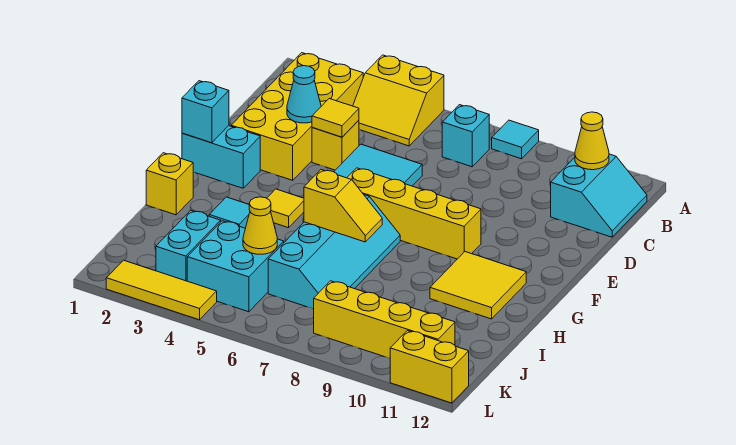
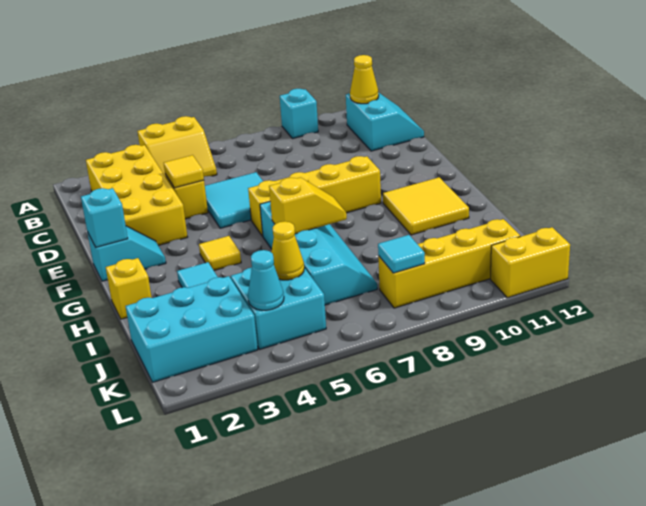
cyan tile A8 level 1 -> cyan tile K8 level 2
cyan brick B7 level 1 -> cyan brick A9 level 1
cyan cone D3 level 2 -> cyan cone K4 level 2
cyan brick F1:F2 level 1 -> cyan slope F1:F2 level 1 top 1
cyan brick J3:K3 level 1 -> cyan brick J1:K3 level 1
yellow tile L2:L4 level 1 -> none

